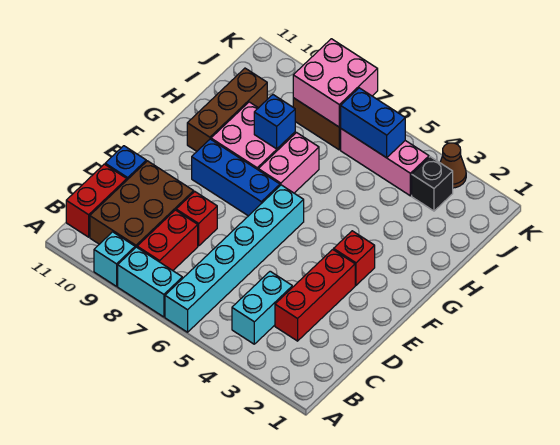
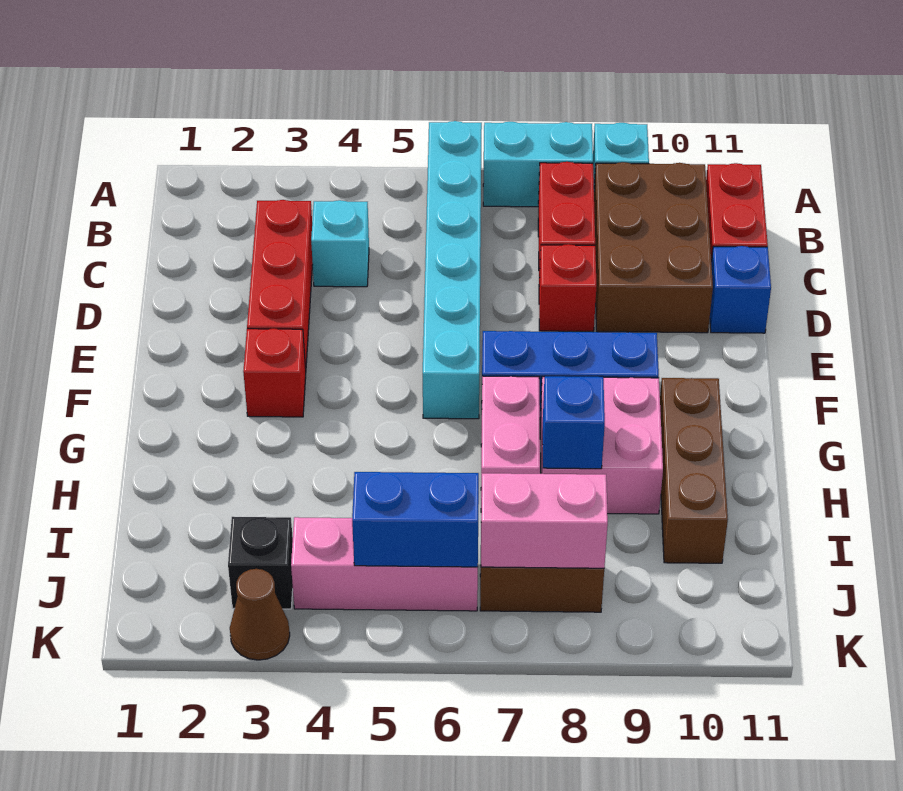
cyan brick B4:C4 level 1 -> cyan brick C4 level 1
pink brick J7:K8 level 2 -> pink brick J7:J8 level 2

